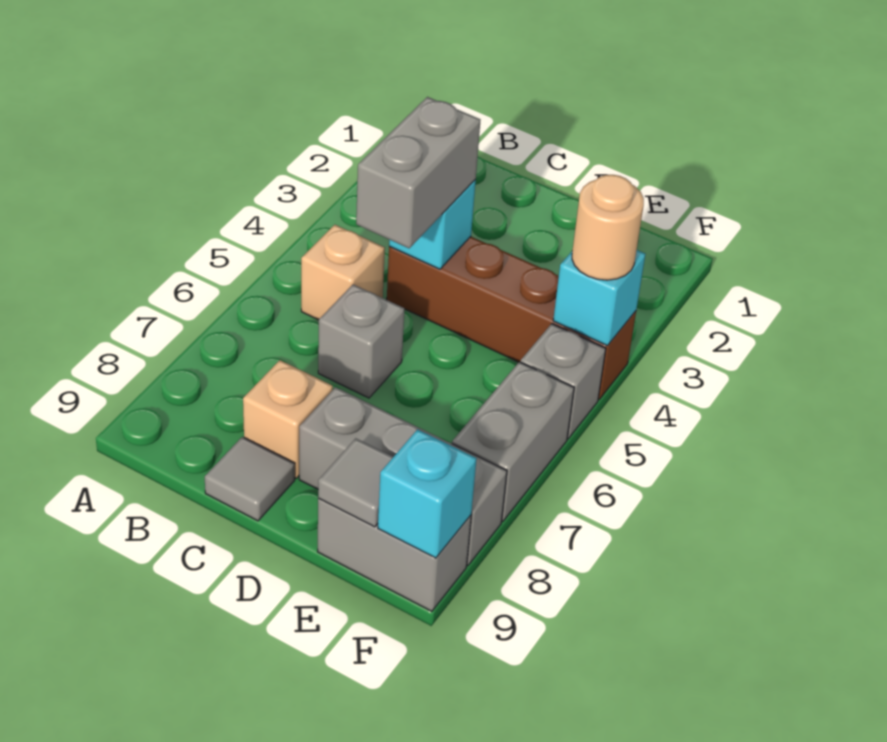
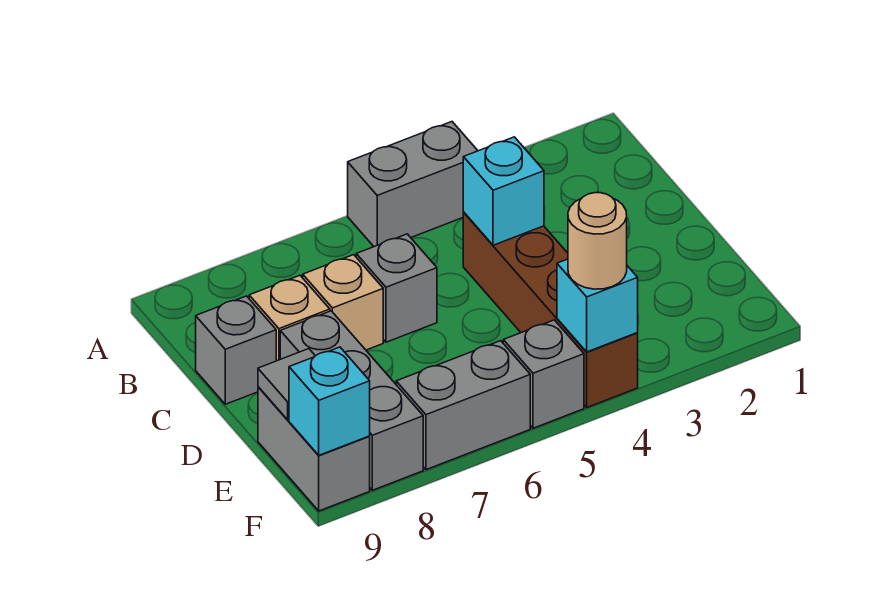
tan brick B5 level 1 -> tan brick C7 level 1
grey brick C4:C5 level 3 -> grey brick A4:A5 level 1
grey tile C9 level 1 -> grey brick C9 level 1

